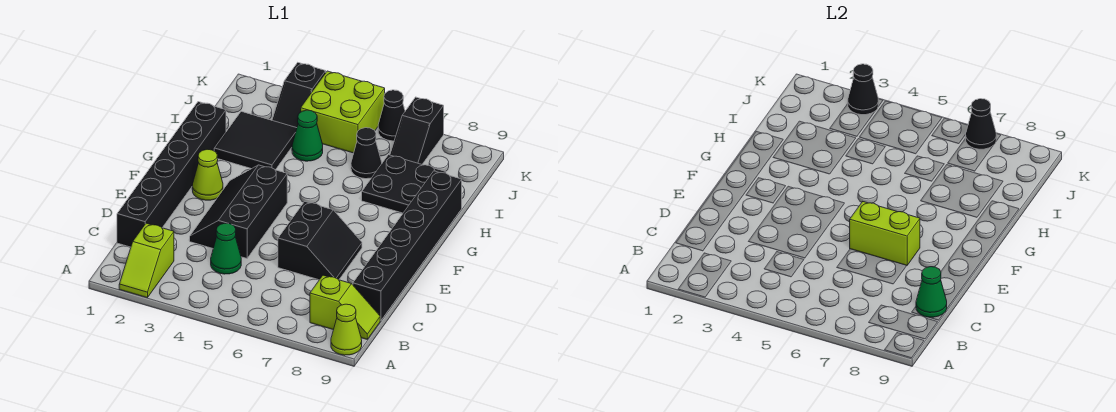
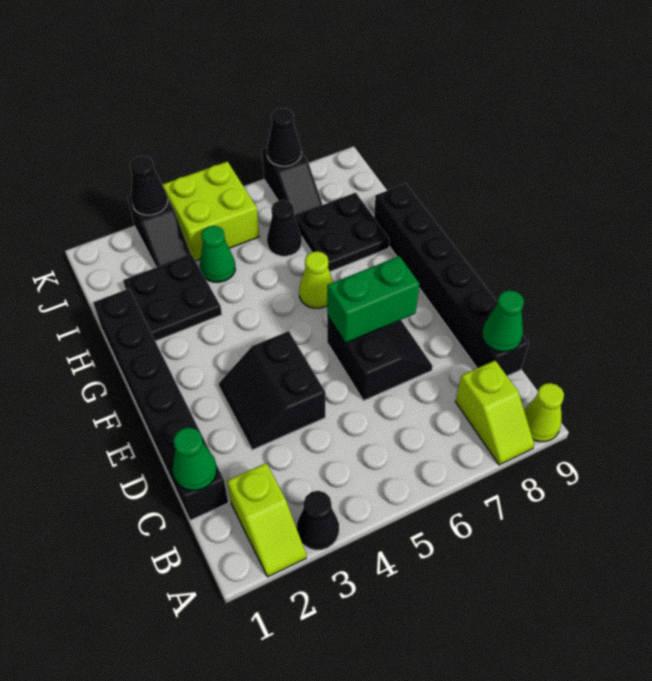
lime slope B8:B9 level 1 top 8 -> lime slope A8:B8 level 1 top B
green cone C4 level 1 -> green cone C1 level 2
black slope D3:F4 level 1 top 4 -> black slope D3:E4 level 1 top 4
lime brick E6:E7 level 2 -> green brick E6:E7 level 2
lime cone F2 level 1 -> lime cone G6 level 1
black tile H2:I3 level 1 -> black plate H2:I3 level 1
black cone K6 level 1 -> black cone A3 level 1

